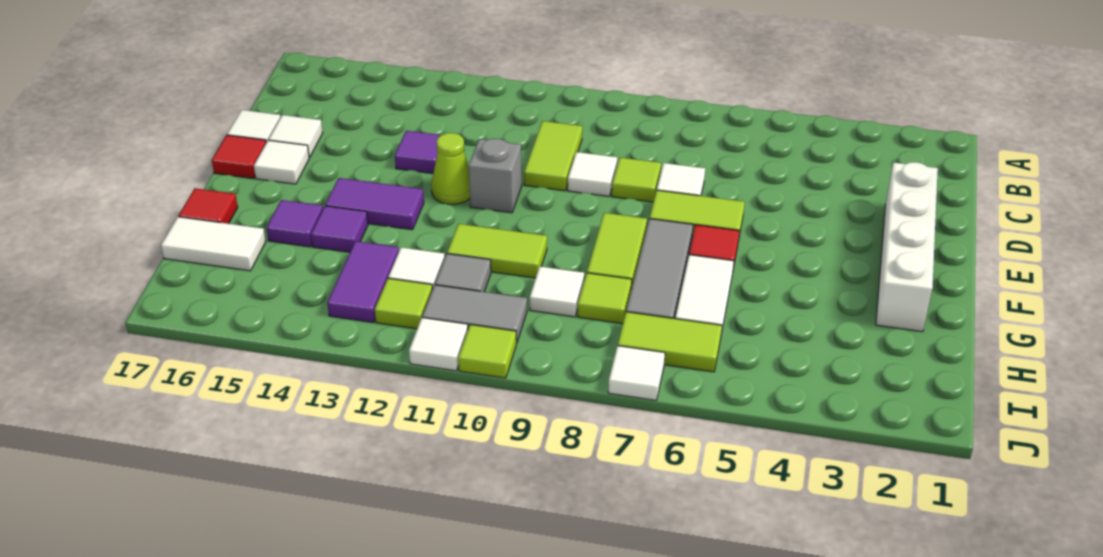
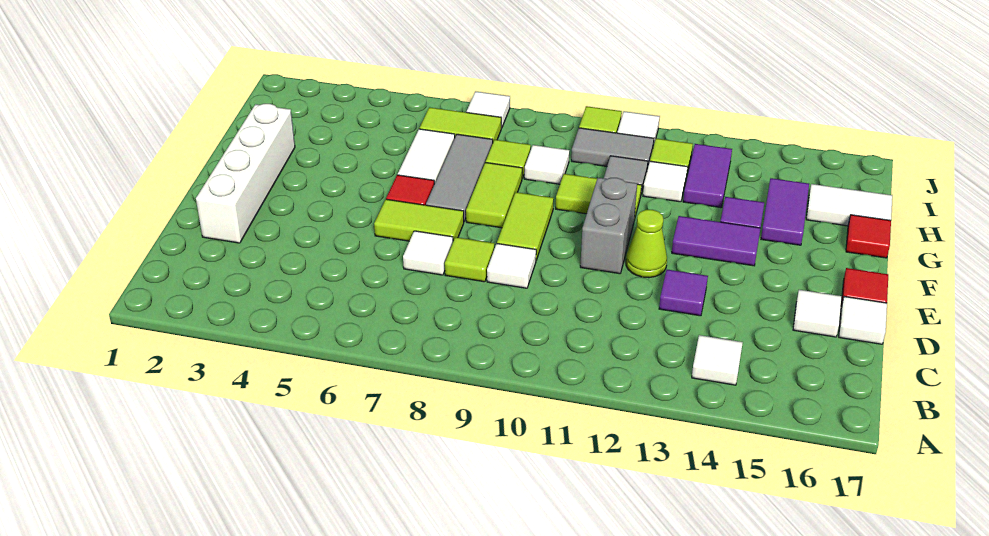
lime tile C10:D10 level 1 -> lime tile E9:F9 level 1
grey brick E11 level 1 -> grey brick E11:F11 level 1
white tile E16 level 1 -> white tile B14 level 1
purple tile G15 level 1 -> purple tile G15:H15 level 1

